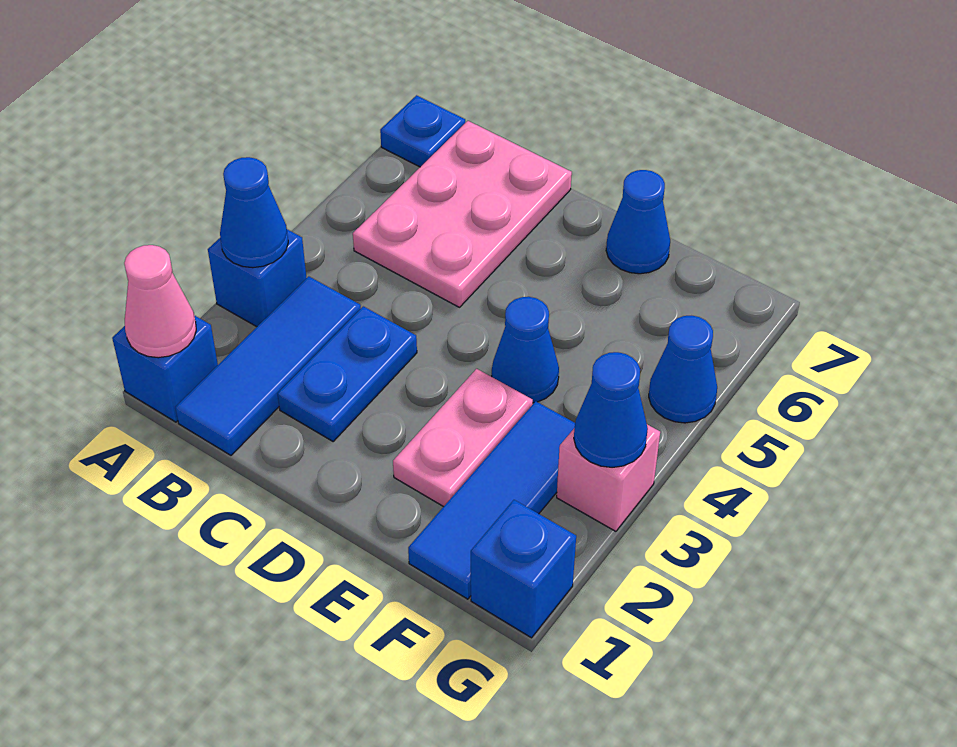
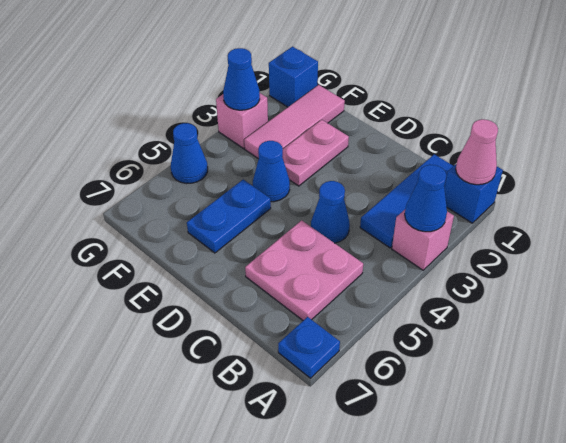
blue brick A3 level 1 -> pink brick A3 level 1
pink plate B5:C7 level 1 -> pink plate B5:C6 level 1
blue plate C2:C3 level 1 -> blue plate E5:E6 level 1
blue cone E7 level 1 -> blue cone C4 level 1
blue tile F1:F3 level 1 -> pink tile F1:F3 level 1

